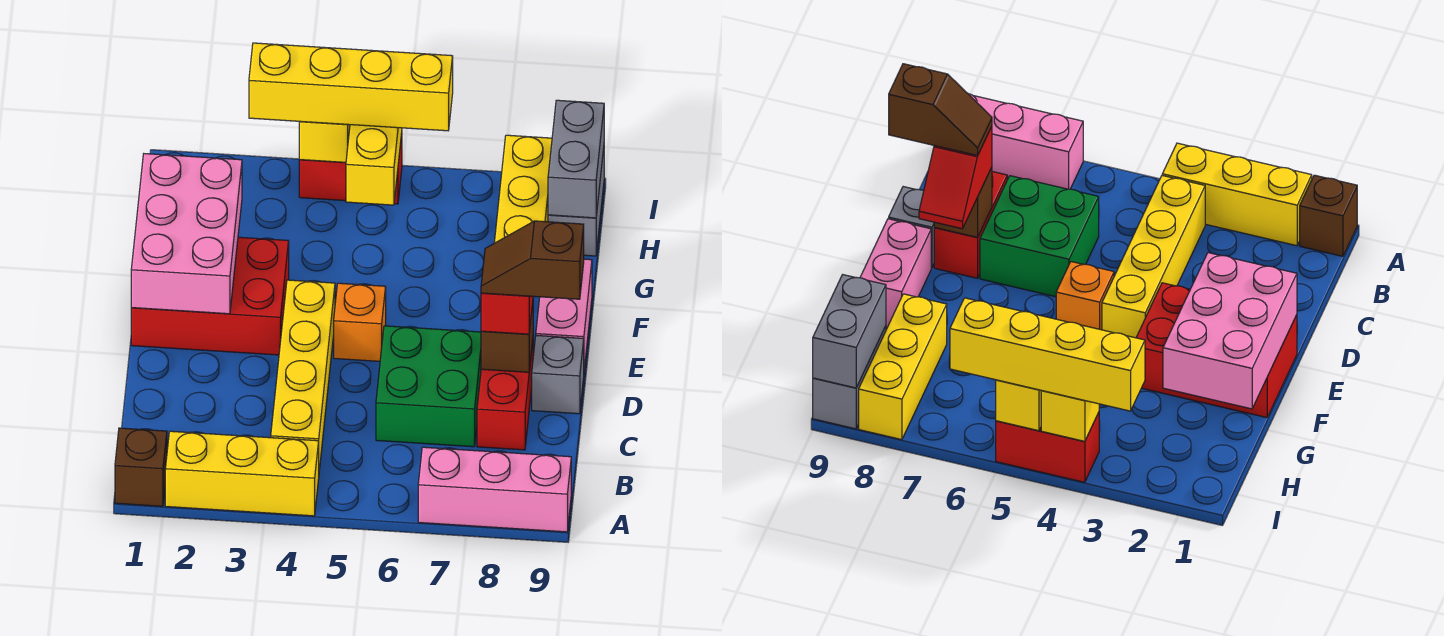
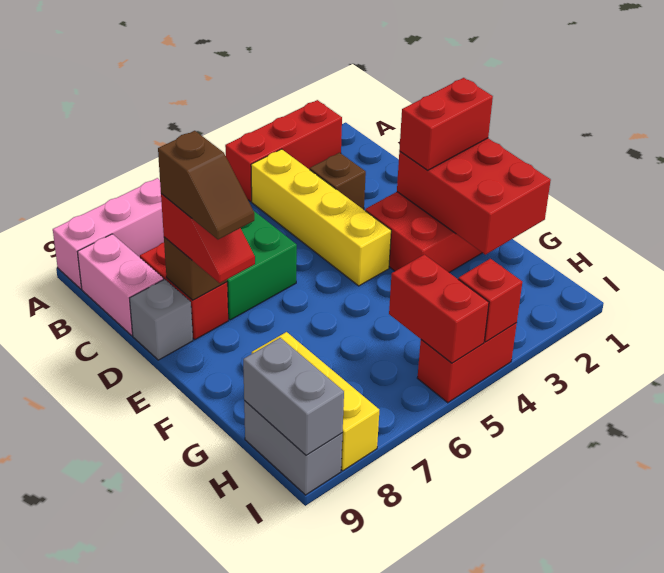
brown brick A1 level 1 -> brown brick C3 level 1
yellow brick A2:A4 level 1 -> red brick A2:A4 level 1
brown slope D8:D9 level 4 top 9 -> brown slope D8:E8 level 4 top D
pink brick E1:G2 level 2 -> red brick E1:G2 level 2
none -> red brick E1:E2 level 3
orange brick E5 level 1 -> none
pink brick E9:F9 level 1 -> pink brick B9:C9 level 1
yellow brick H5:I5 level 2 -> red brick H5:I5 level 2
yellow brick I3:I6 level 3 -> none
yellow brick I4 level 2 -> red brick I4 level 2

